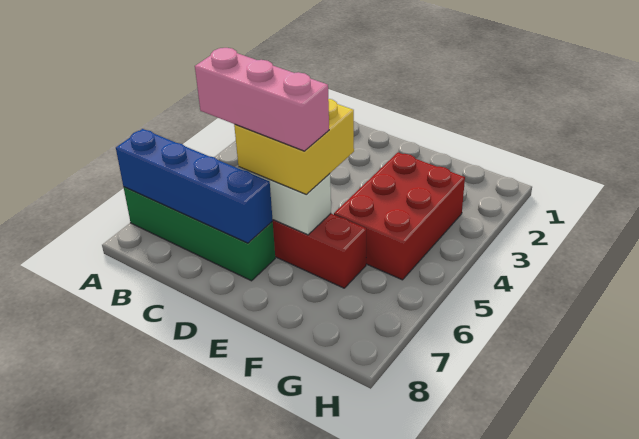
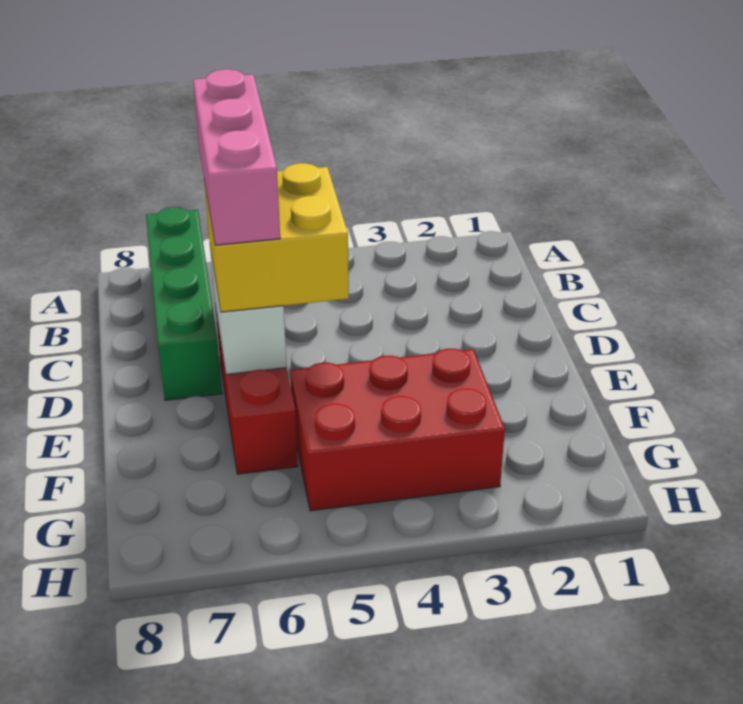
blue brick A7:D7 level 2 -> none

